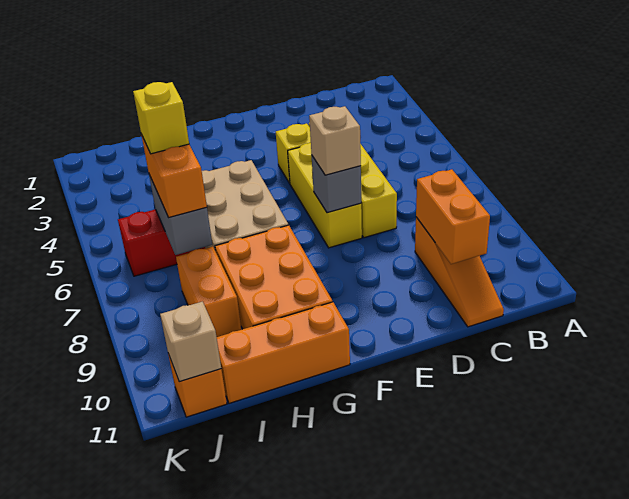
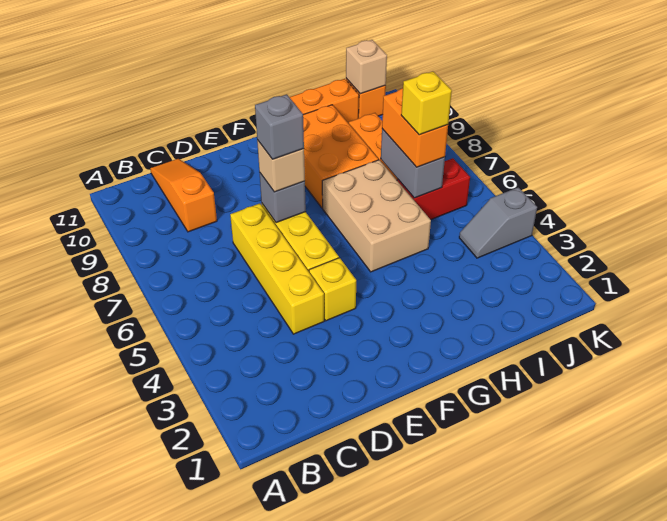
orange brick C9:C10 level 2 -> none
none -> grey brick E7 level 4
none -> grey slope J4:K4 level 1 top K

